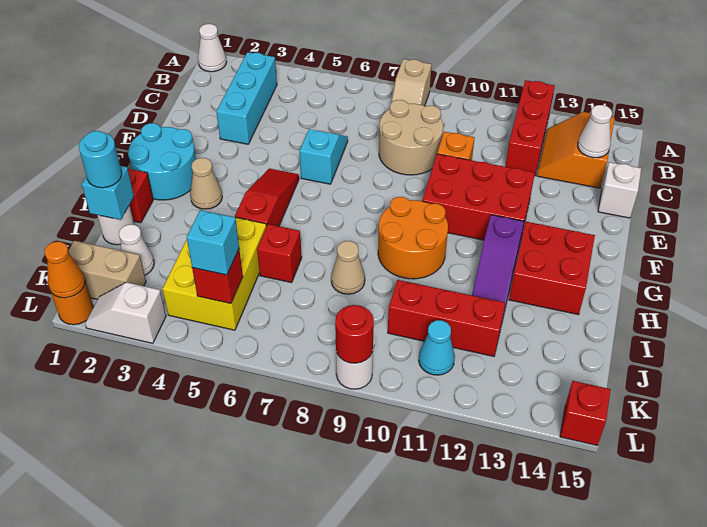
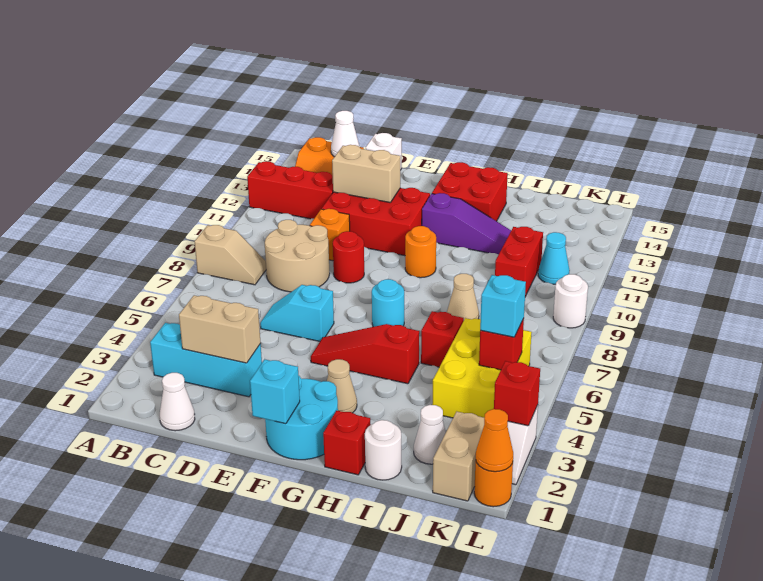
white cone A1 level 1 -> white cone C1 level 1
none -> tan brick C3:D3 level 2
none -> tan brick D12:E12 level 2
red brick E10:F12 level 1 -> red brick D11:F12 level 1
orange round brick G9:H10 level 1 -> orange round brick G10 level 1
cyan brick I1 level 2 -> cyan brick F1 level 2
cyan round brick I1 level 3 -> cyan round brick G7 level 1
yellow brick I4:K5 level 1 -> yellow brick J4:K6 level 1
red brick J10:J12 level 1 -> red brick J10:J11 level 1
red round brick L9 level 2 -> red round brick E9 level 1
red brick L15 level 1 -> red brick L3 level 2

